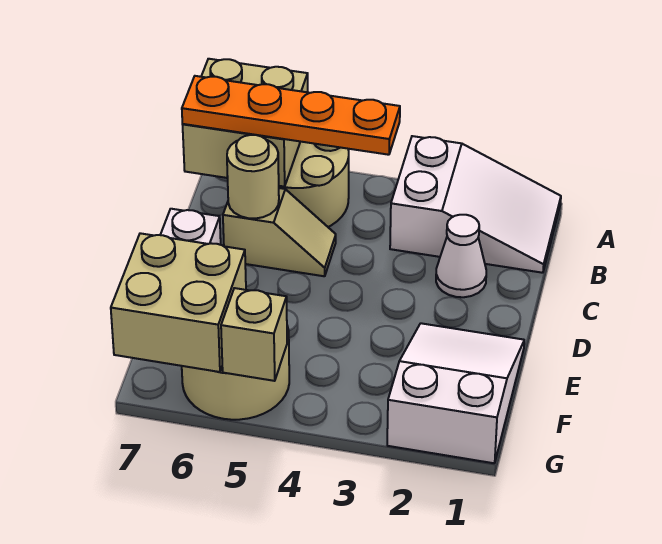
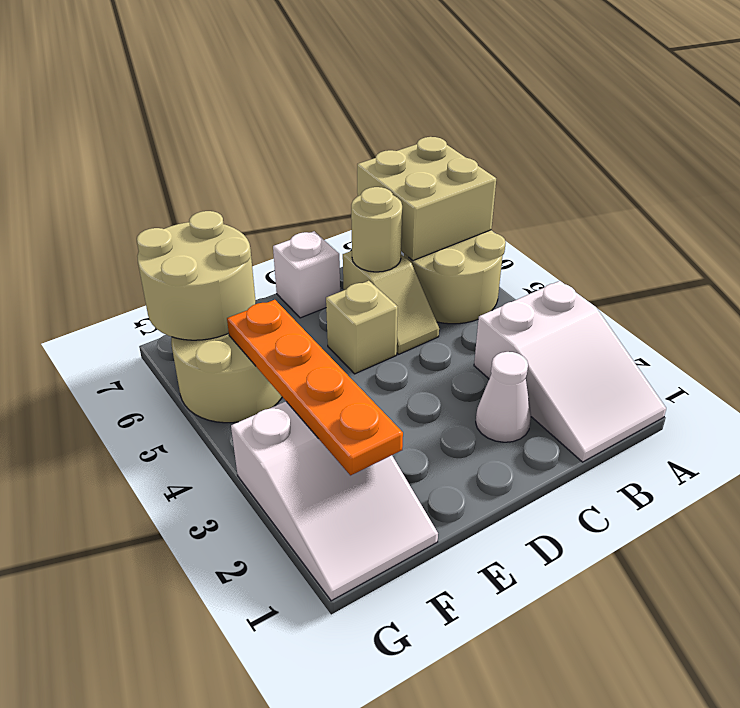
orange plate B4:B7 level 3 -> orange plate F2:F5 level 2
white slope E1:G2 level 1 top G -> white slope F1:G3 level 1 top 3
tan brick F6:G7 level 2 -> tan round brick F6:G7 level 2
tan brick G5 level 2 -> tan brick D5 level 1

